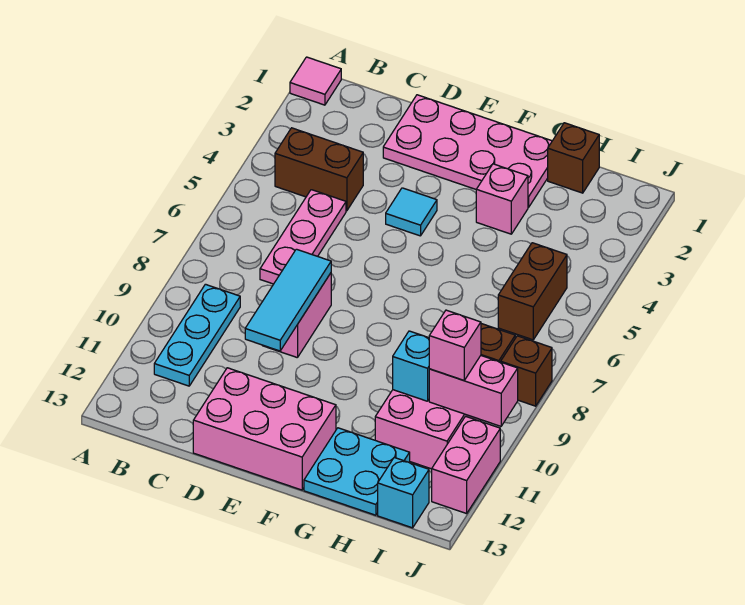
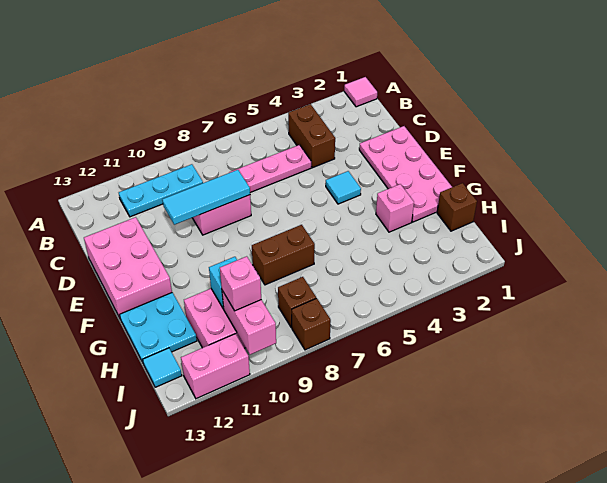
brown brick I5:I6 level 1 -> brown brick G7:G8 level 1
cyan brick I13 level 1 -> cyan tile I13 level 1

